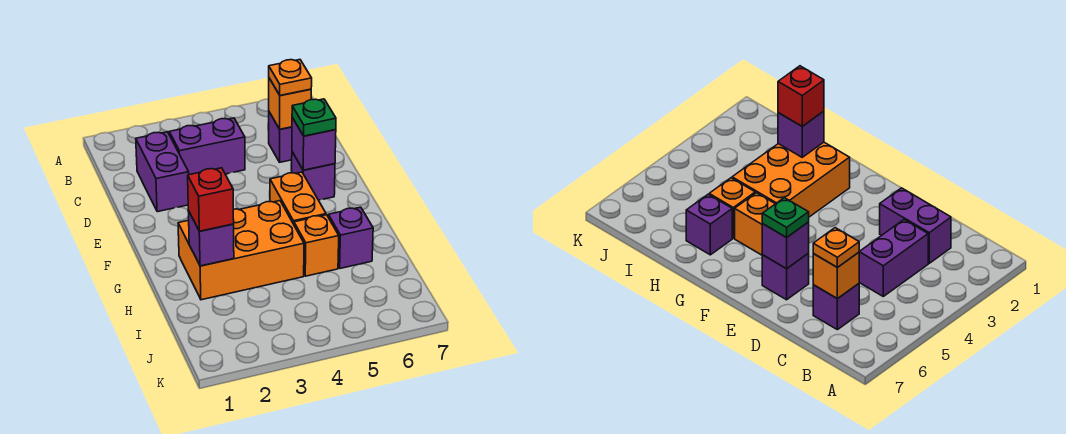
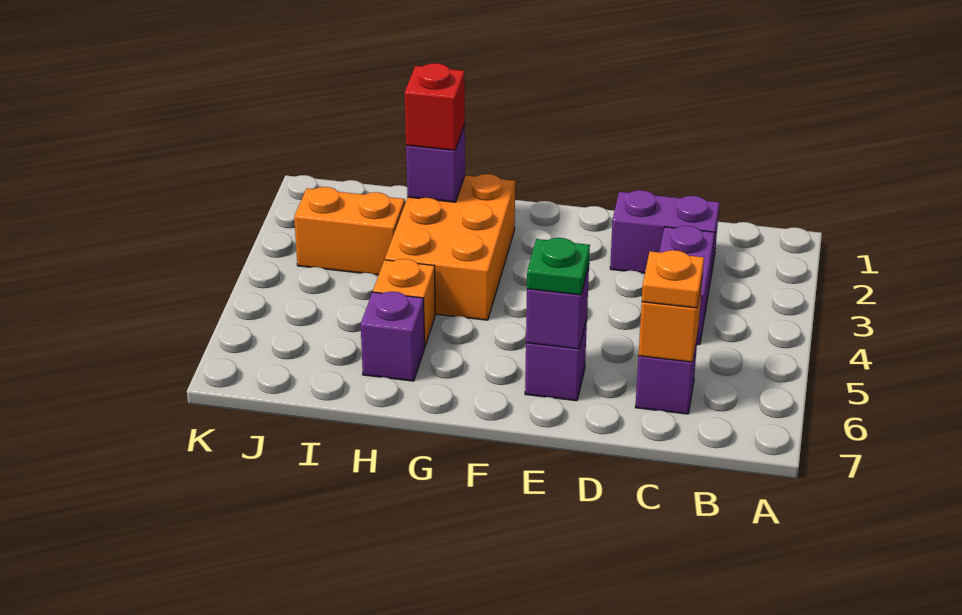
orange brick F5:G5 level 1 -> orange brick I3:J3 level 1

